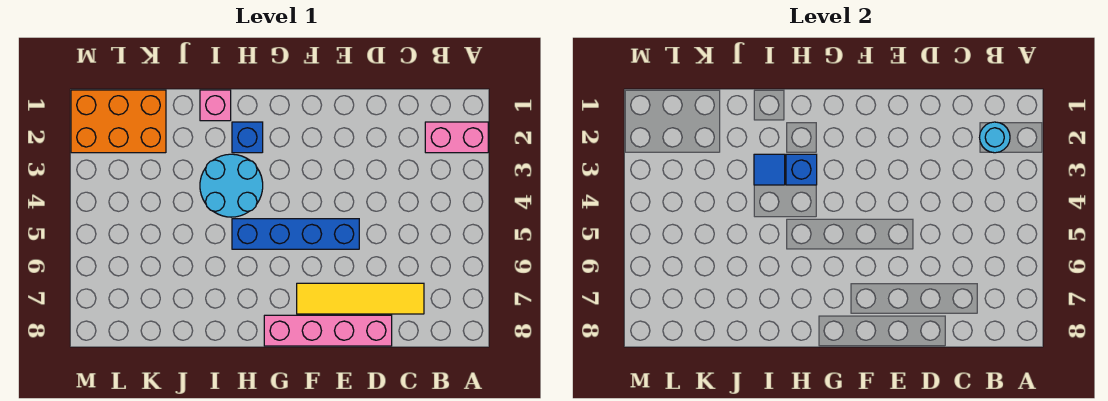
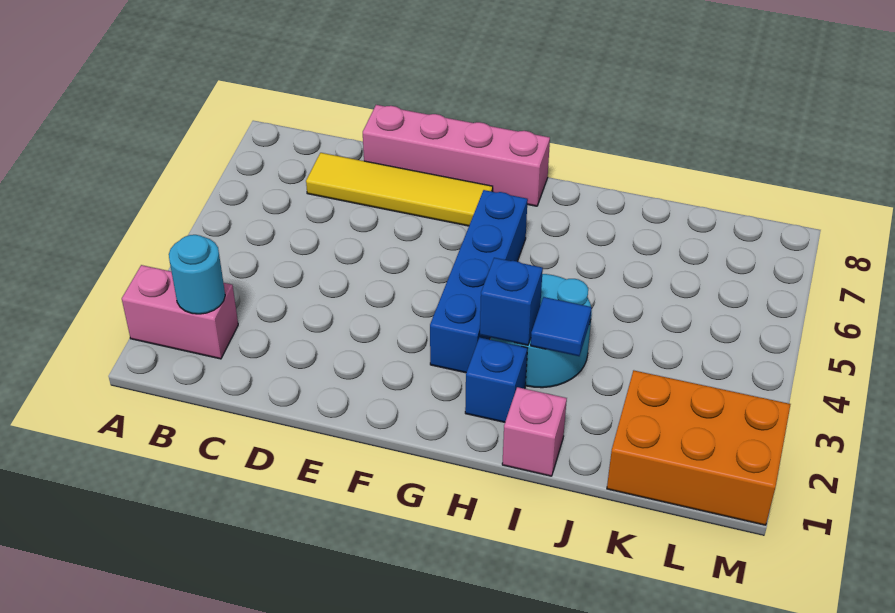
blue brick E5:H5 level 1 -> blue brick G3:G6 level 1

